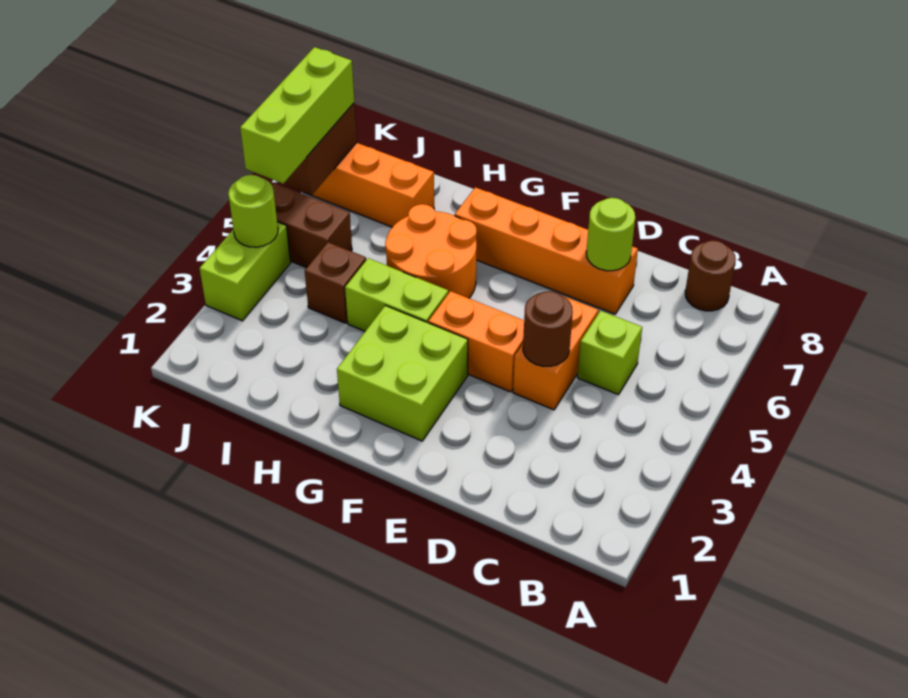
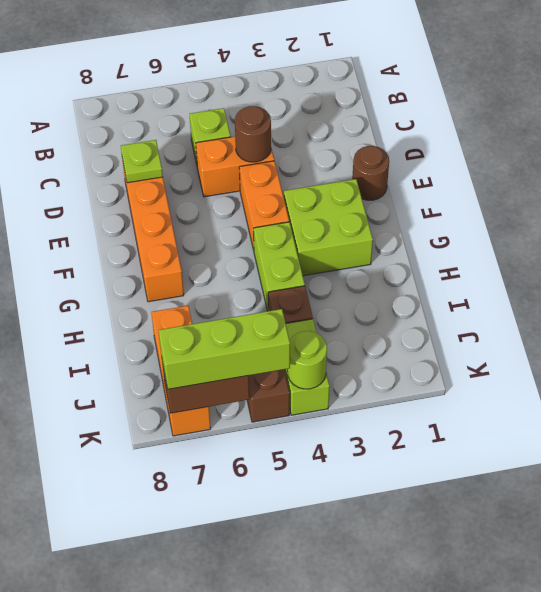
brown round brick B8 level 1 -> brown round brick E1 level 1
lime round brick D7 level 2 -> lime plate D7 level 2
orange round brick G5:H6 level 1 -> none
lime brick K3:K4 level 1 -> lime brick J4:K4 level 1

